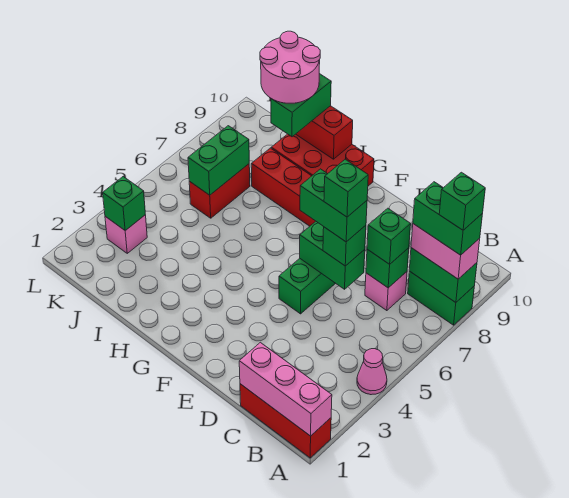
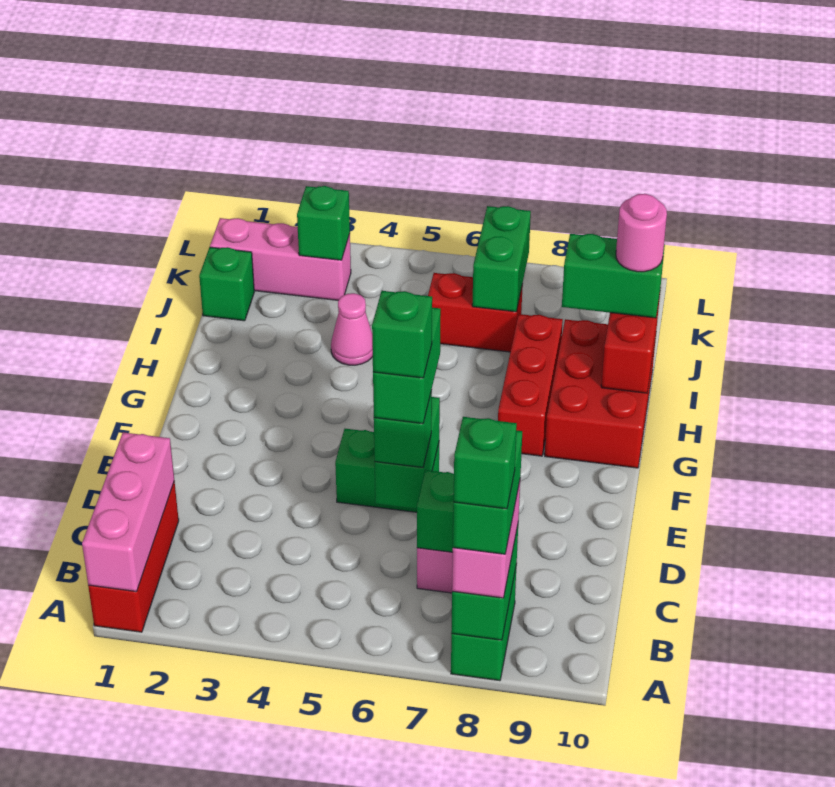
pink cone A4 level 1 -> pink cone I4 level 1
green brick C7 level 3 -> green brick J1 level 1
pink round brick I9:J10 level 4 -> pink round brick I10 level 4
green brick J6:J7 level 2 -> green brick J7:K7 level 2
pink brick K3 level 1 -> pink brick K1:K3 level 1

